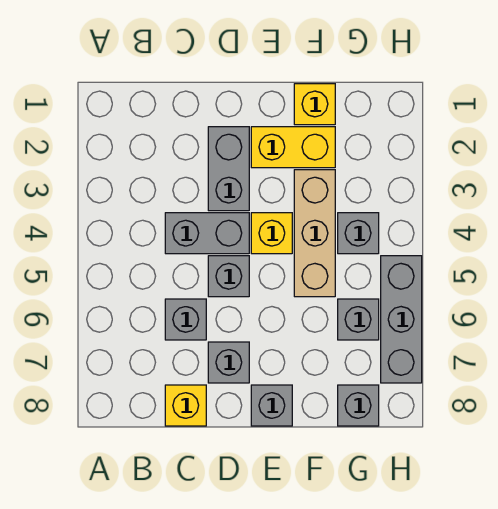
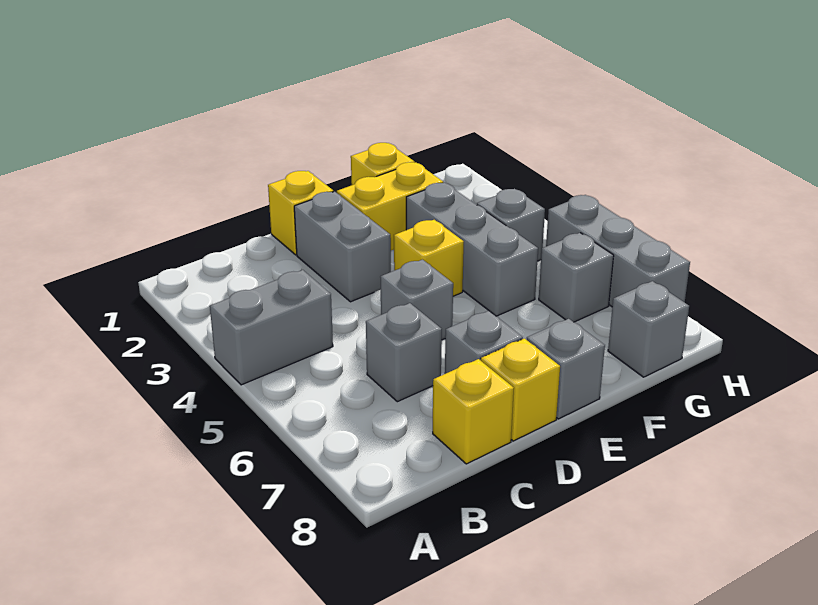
grey brick C4:D4 level 1 -> grey brick A4:B4 level 1
none -> yellow brick D1 level 1
none -> yellow brick D8 level 1
tan brick F3:F5 level 1 -> grey brick F3:F5 level 1

